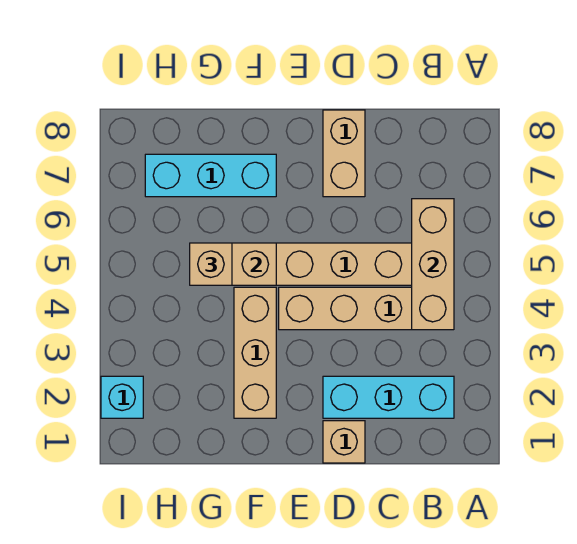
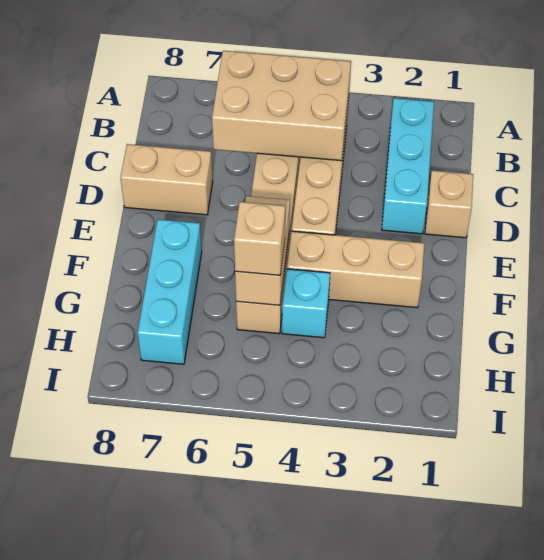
tan brick B4:B6 level 2 -> tan brick B4:C6 level 2
cyan brick I2 level 1 -> cyan brick G4 level 1

